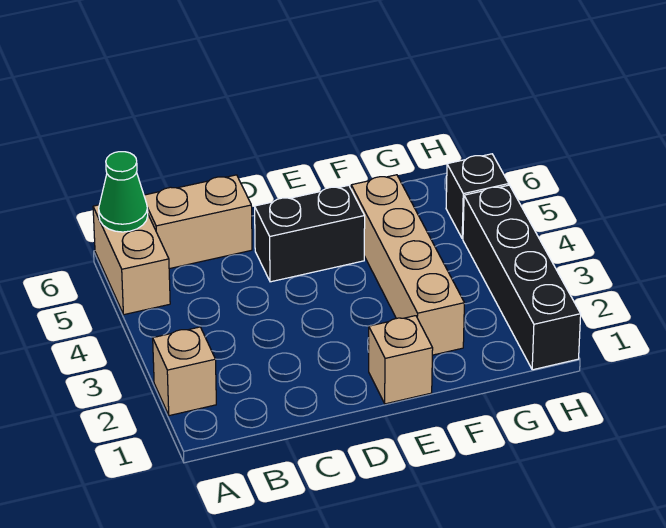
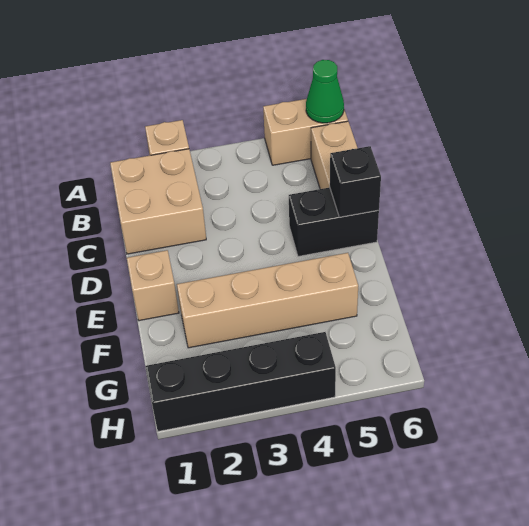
none -> tan brick B1:C2 level 1
black brick D5:E5 level 1 -> black brick D5:D6 level 1
black brick H5 level 1 -> black brick D6 level 2

